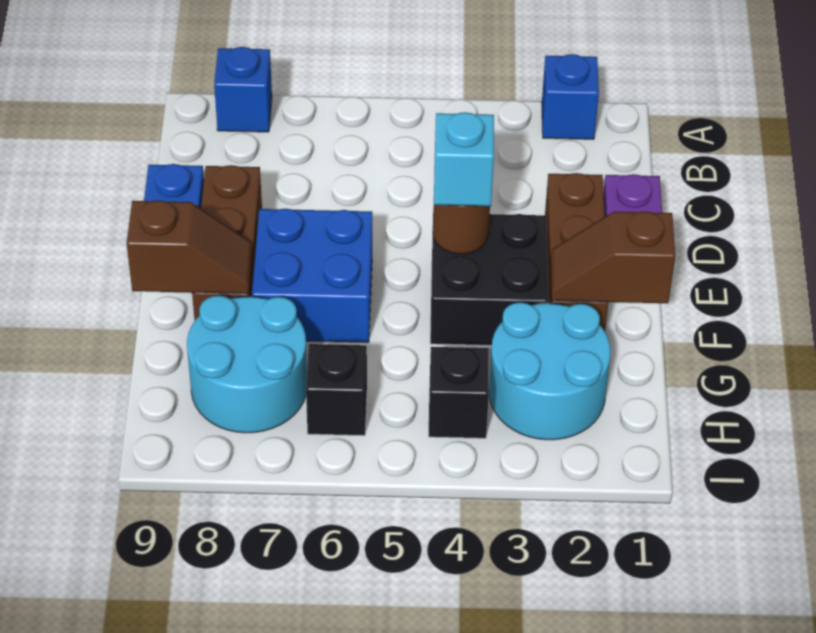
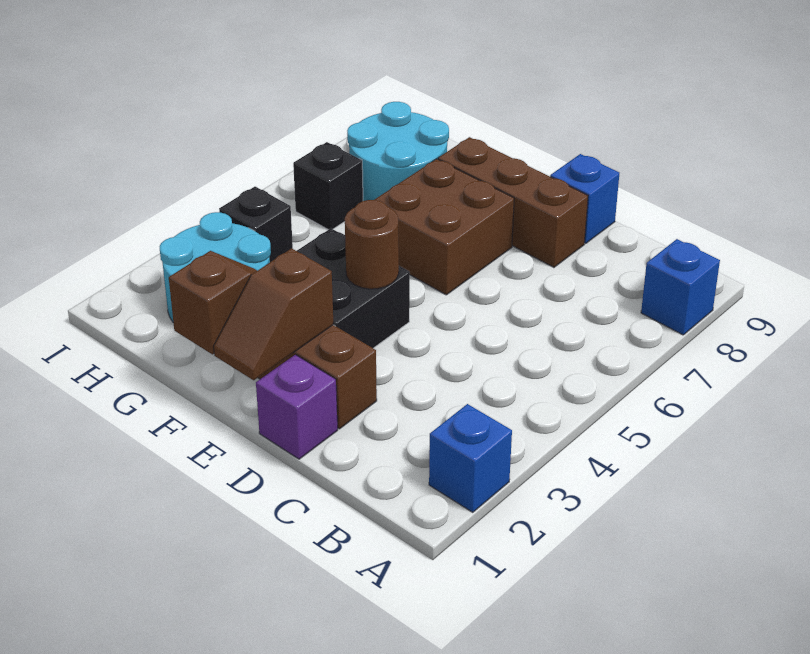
cyan brick E4 level 3 -> none
blue brick E6:F7 level 1 -> brown brick E6:F7 level 1
brown slope F8:F9 level 2 top 9 -> brown slope E1:E2 level 2 top 2

